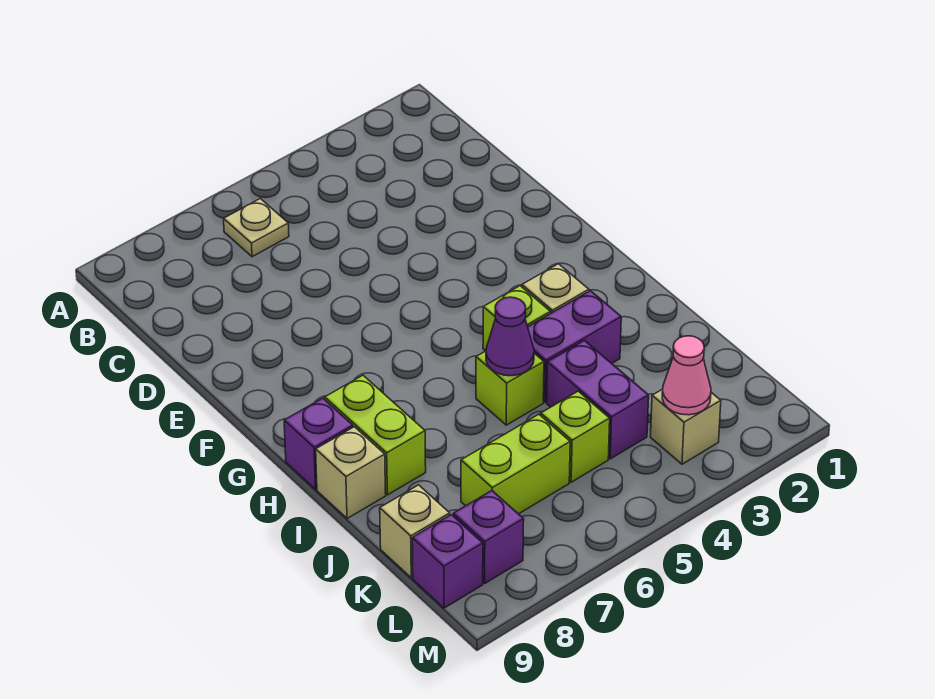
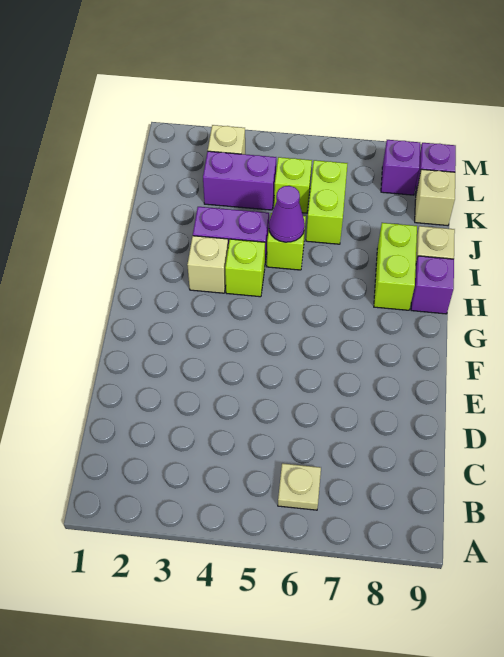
purple brick J4:K4 level 1 -> purple brick K3:K4 level 1
lime brick K6:K7 level 1 -> lime brick J6:K6 level 1
pink cone L3 level 2 -> none

